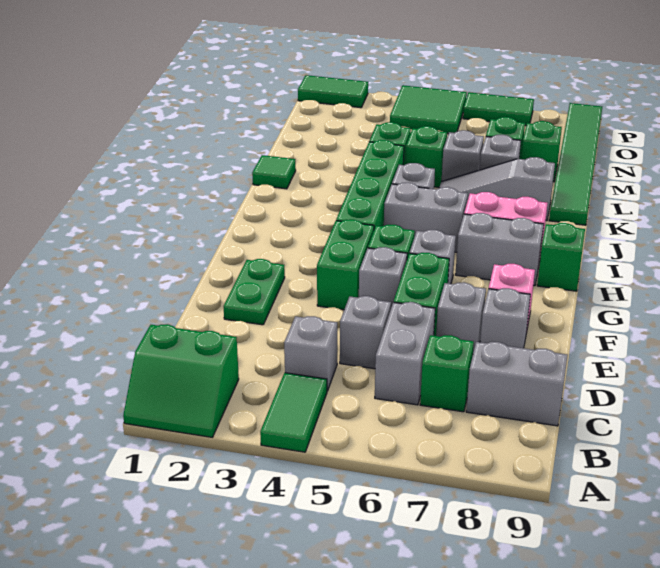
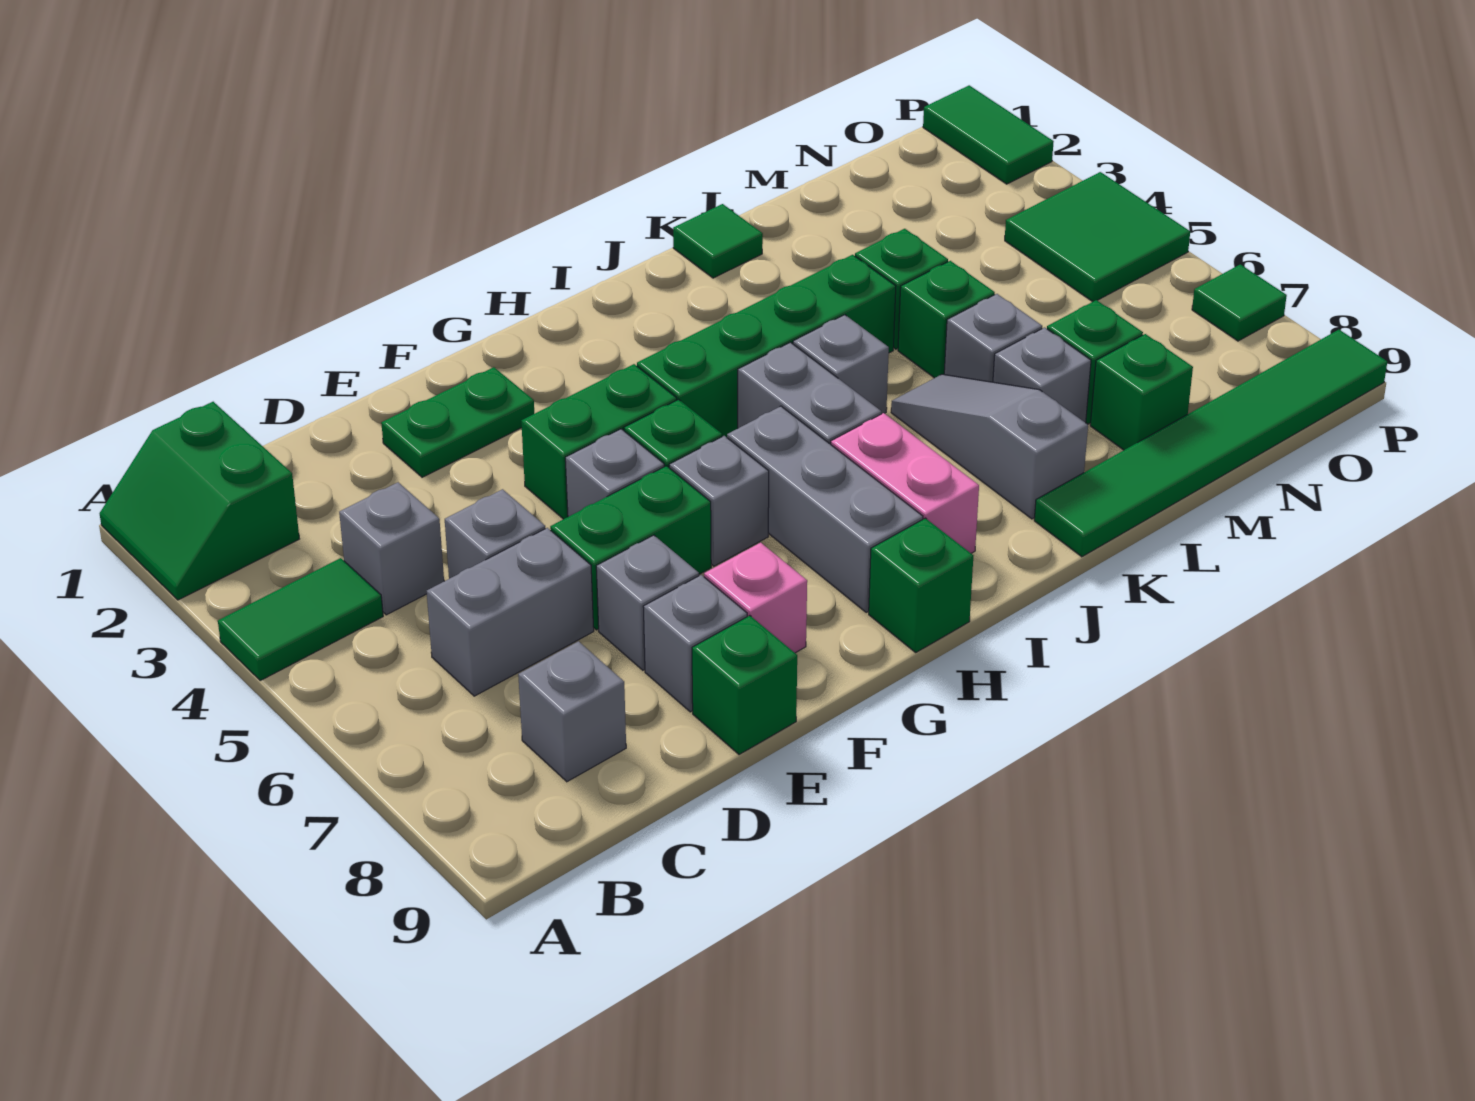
green brick C7 level 1 -> green brick E9 level 1
grey brick C8:C9 level 1 -> grey brick C8 level 1
grey brick H7:H8 level 1 -> grey brick H6:H8 level 1
green tile P6:P7 level 1 -> green tile P7 level 1

